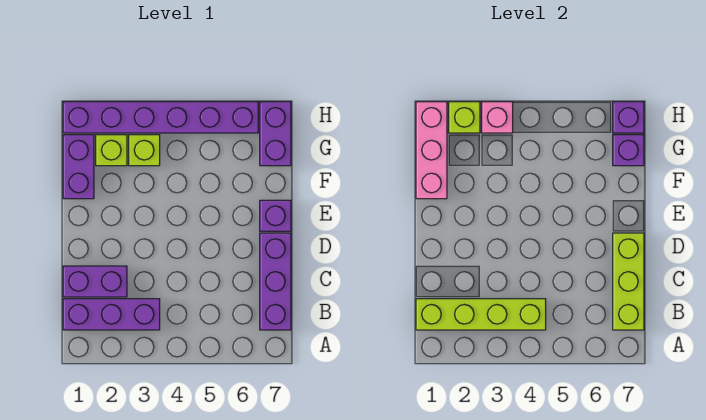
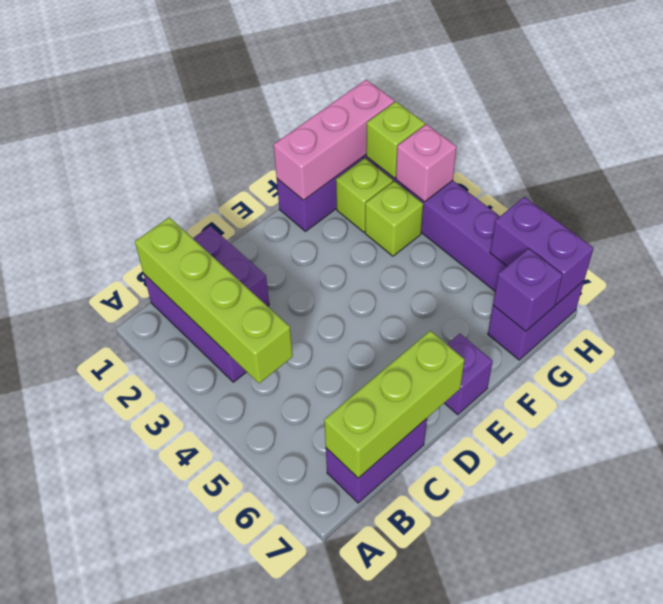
purple brick B7:D7 level 1 -> purple brick B7:C7 level 1
purple brick H7 level 2 -> purple brick H6:H7 level 2

